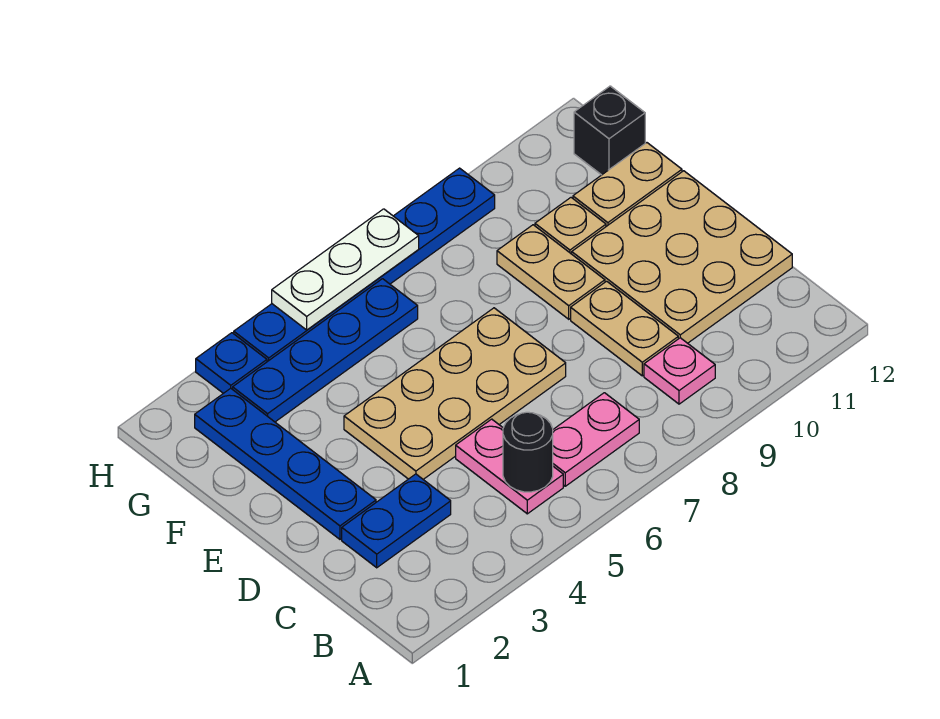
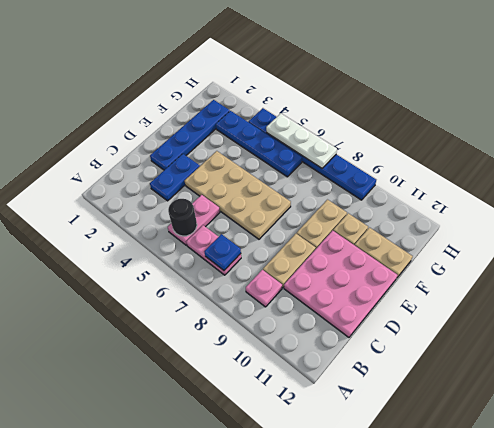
blue plate C2:C3 level 1 -> blue plate C3:D3 level 1
tan plate C10:E12 level 1 -> pink plate C10:E12 level 1
black brick G12 level 1 -> none
blue plate H3 level 1 -> blue plate B7 level 2

